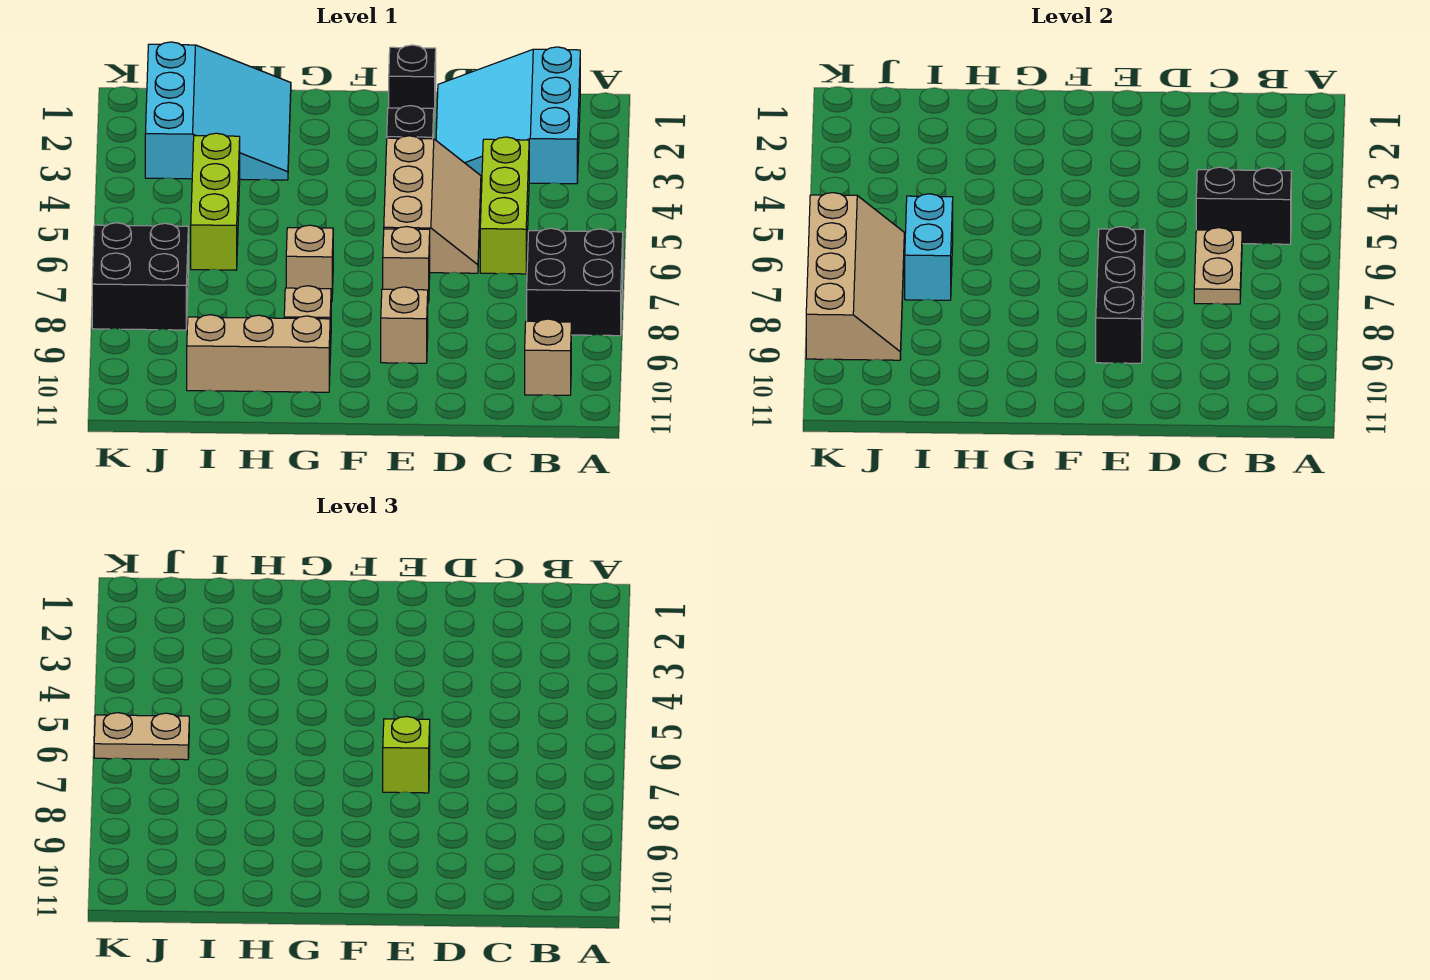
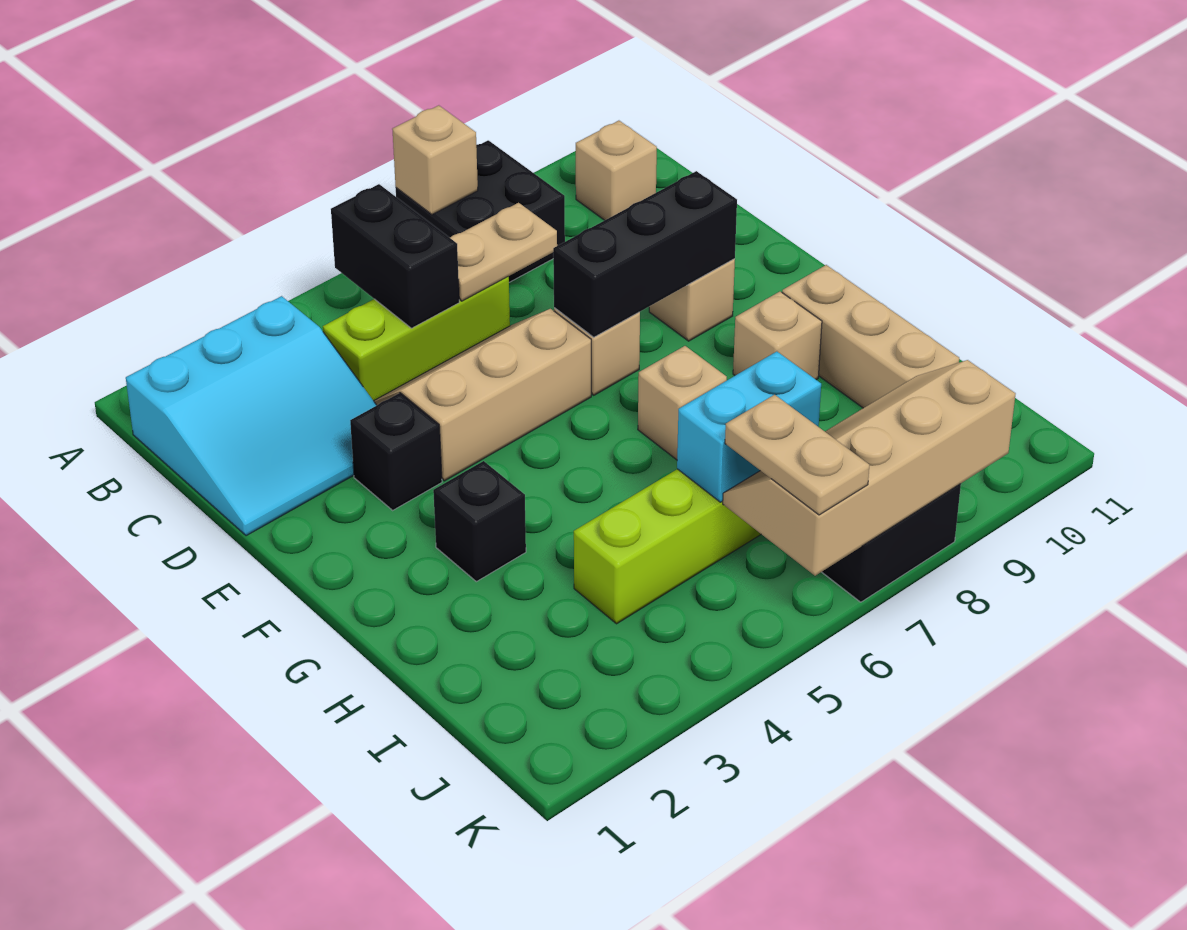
none -> tan brick A7 level 2
black brick E1 level 1 -> black brick G3 level 1
lime brick E7 level 3 -> none
cyan slope H1:J3 level 1 top J -> none

